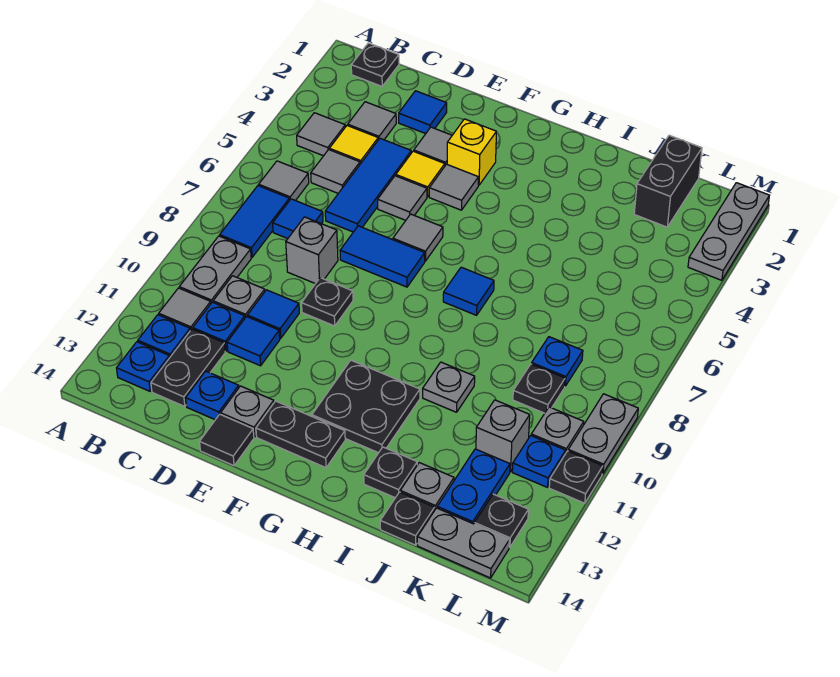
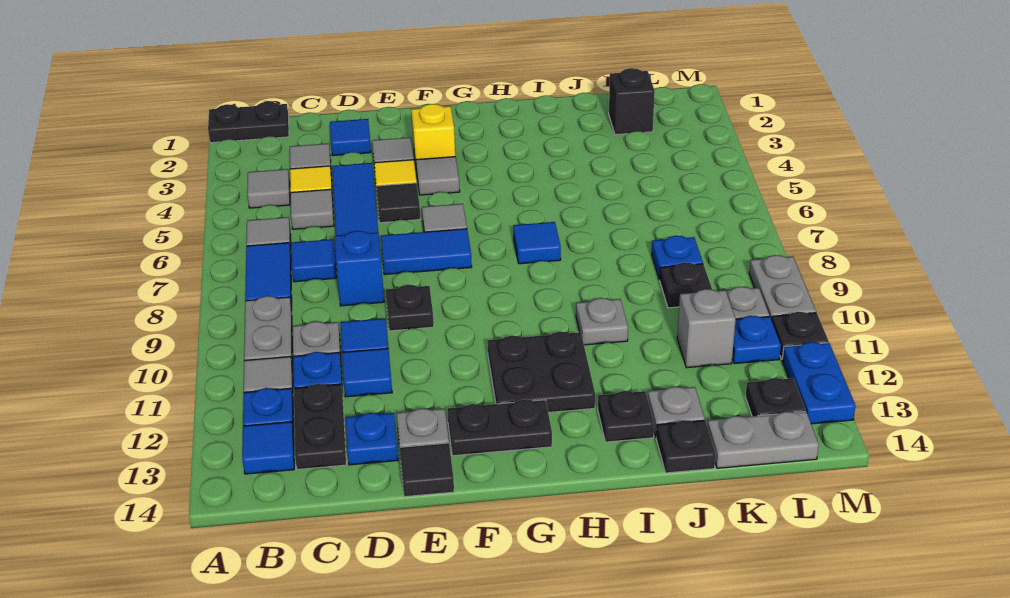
black plate B1 level 1 -> black plate A1:B1 level 1
blue plate B13 level 1 -> blue tile B13 level 1
grey brick D8 level 1 -> blue brick D8 level 1
grey tile E5 level 1 -> black tile E5 level 1
black brick K1:K2 level 1 -> black brick K2 level 1
blue plate K12:K13 level 1 -> blue plate M12:M13 level 1
grey plate M1:M3 level 1 -> none

